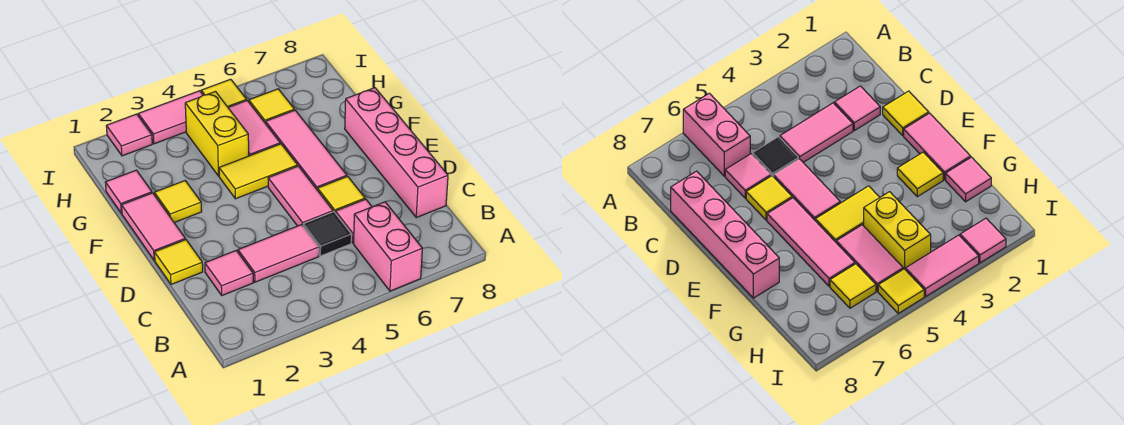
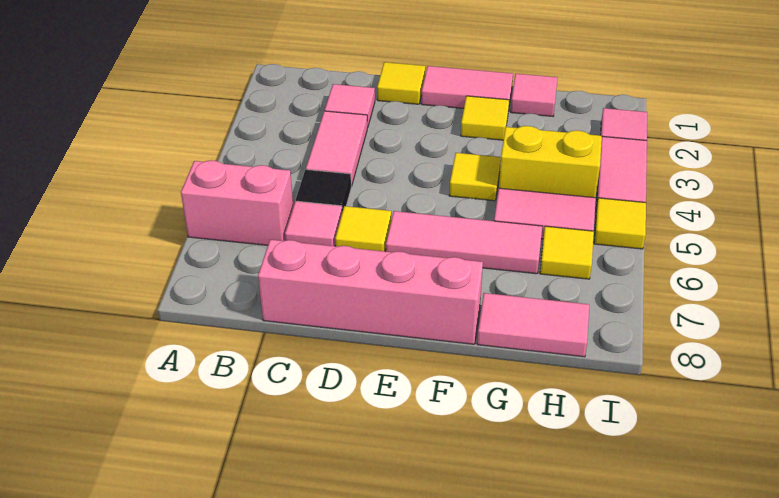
pink tile D5:E5 level 1 -> pink tile G8:H8 level 1
yellow tile F4:F5 level 1 -> yellow tile F4 level 1

